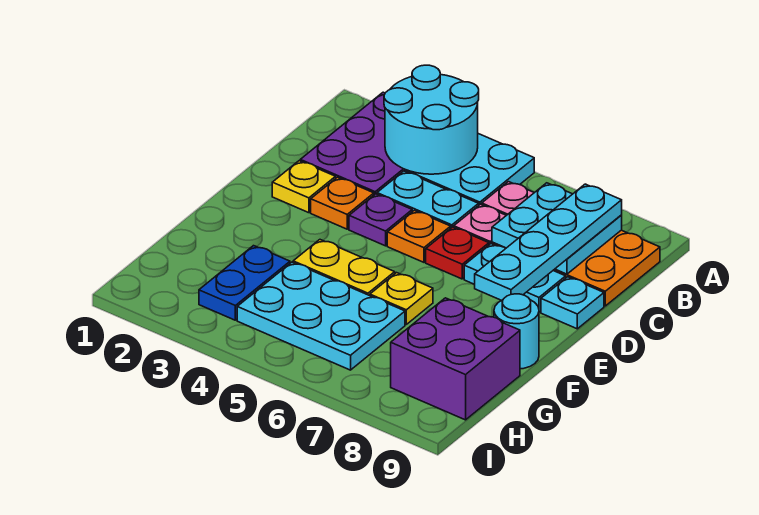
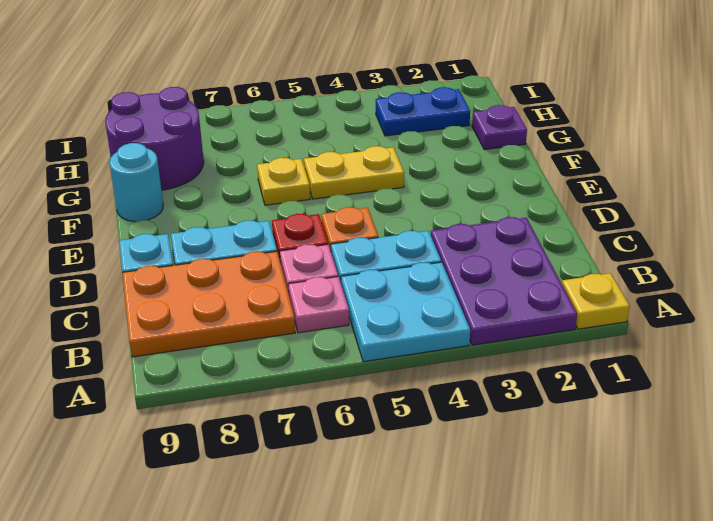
cyan round brick A3:B4 level 2 -> none
cyan plate B7:C8 level 2 -> none
cyan plate B8:E8 level 3 -> none
yellow plate D2 level 1 -> yellow plate A1 level 1
orange plate D3 level 1 -> none
purple plate D4 level 1 -> purple plate G1 level 1
blue plate G3:H3 level 1 -> blue plate H2:H3 level 1
cyan plate G4:H6 level 1 -> none
purple brick G8:H9 level 1 -> purple round brick G8:H9 level 1

